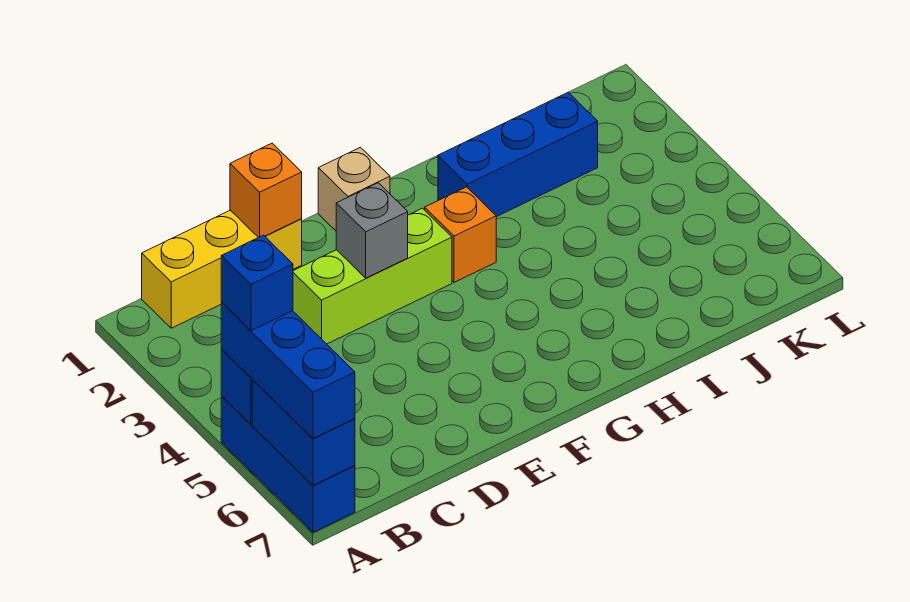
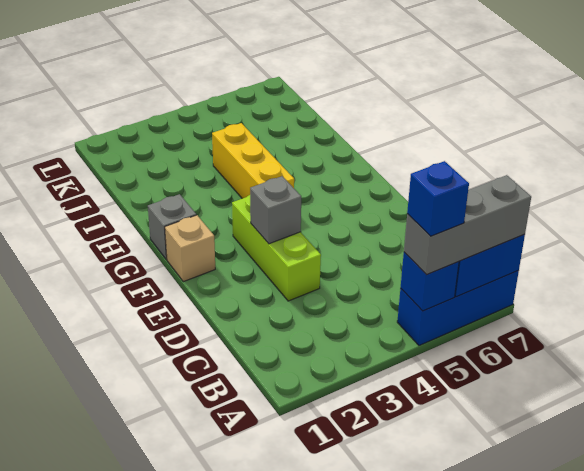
blue brick A5:A7 level 3 -> grey brick A5:A7 level 3
yellow brick B1:D1 level 1 -> yellow brick G4:I4 level 1
orange brick D1 level 2 -> none
none -> grey brick G1 level 1
orange brick G3 level 1 -> none
blue brick H2:J2 level 1 -> none

